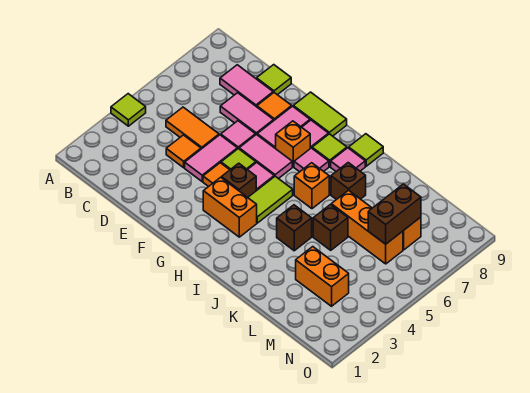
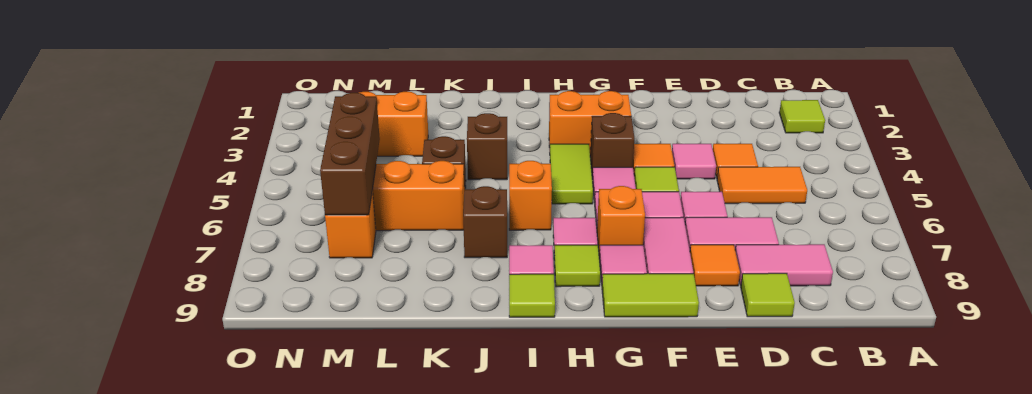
lime tile A4 level 1 -> lime tile B2 level 1
pink tile E4:E5 level 1 -> pink tile E4 level 1
brown brick M6:M7 level 2 -> brown brick M5:M7 level 2

